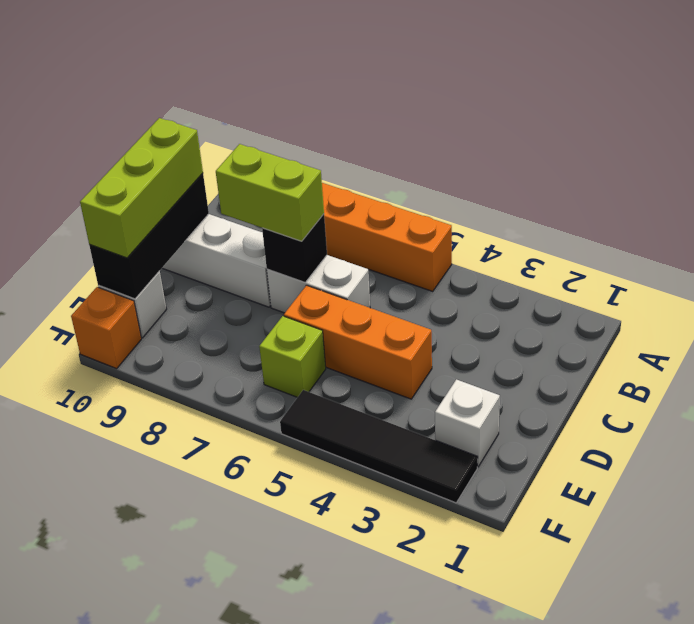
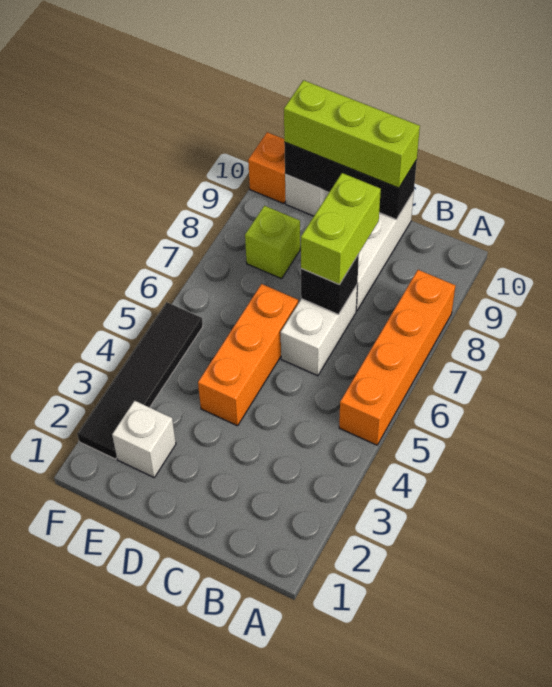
lime brick E6 level 1 -> lime brick E8 level 1

